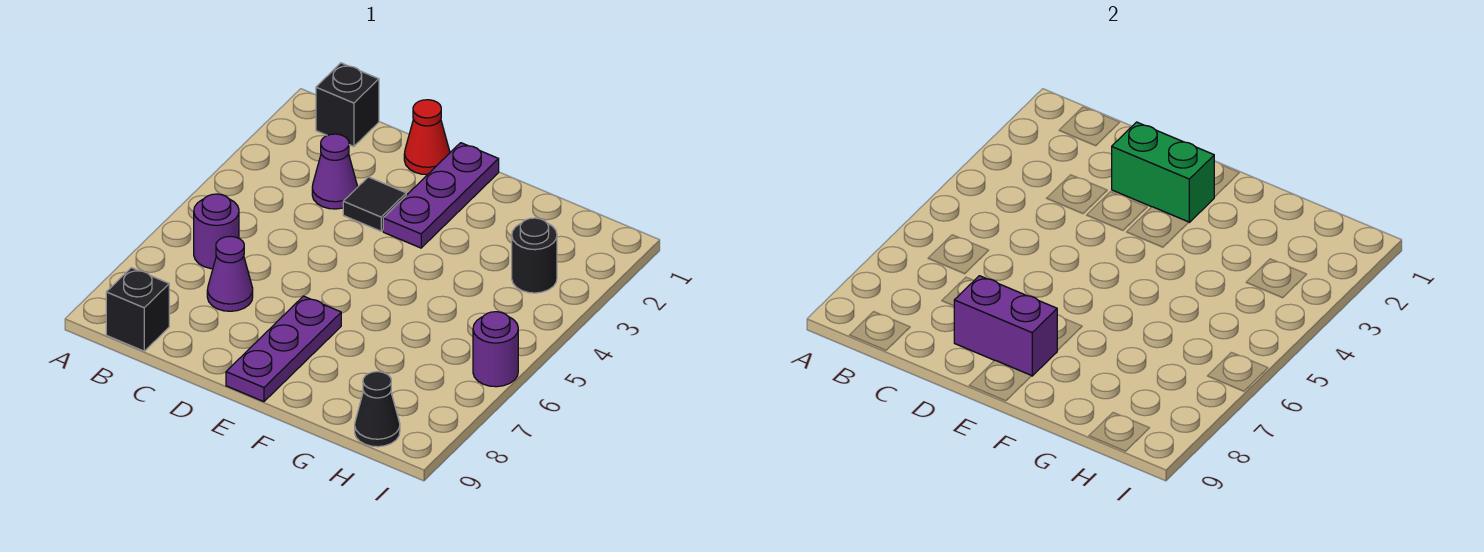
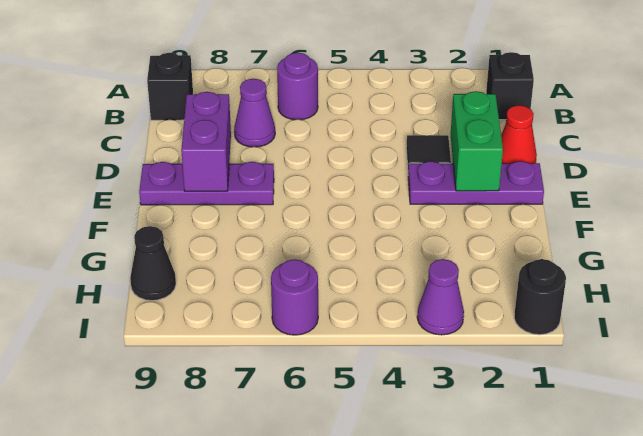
purple cone C3 level 1 -> purple cone I3 level 1
black round brick H3 level 1 -> black round brick I1 level 1

